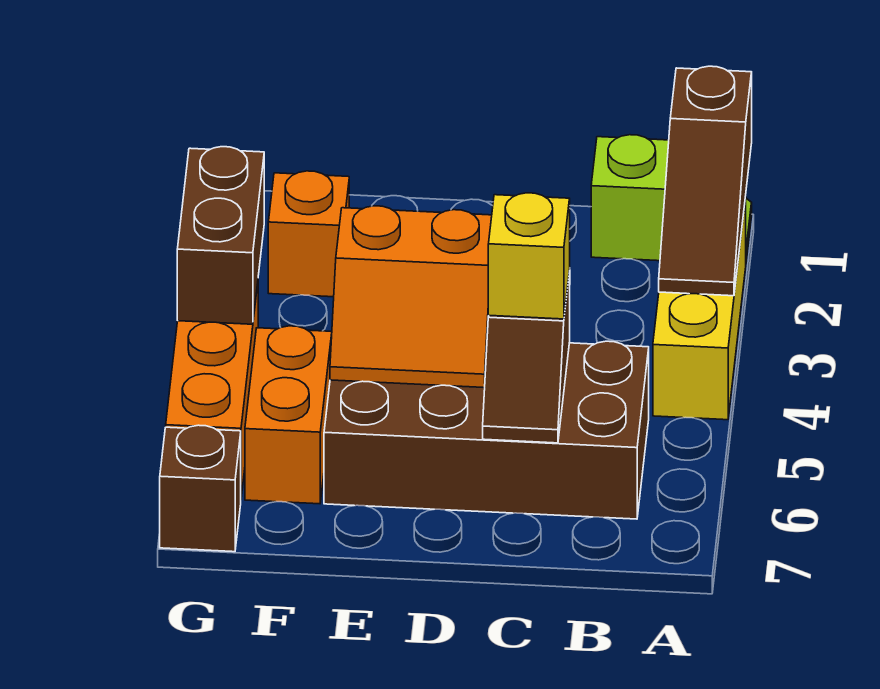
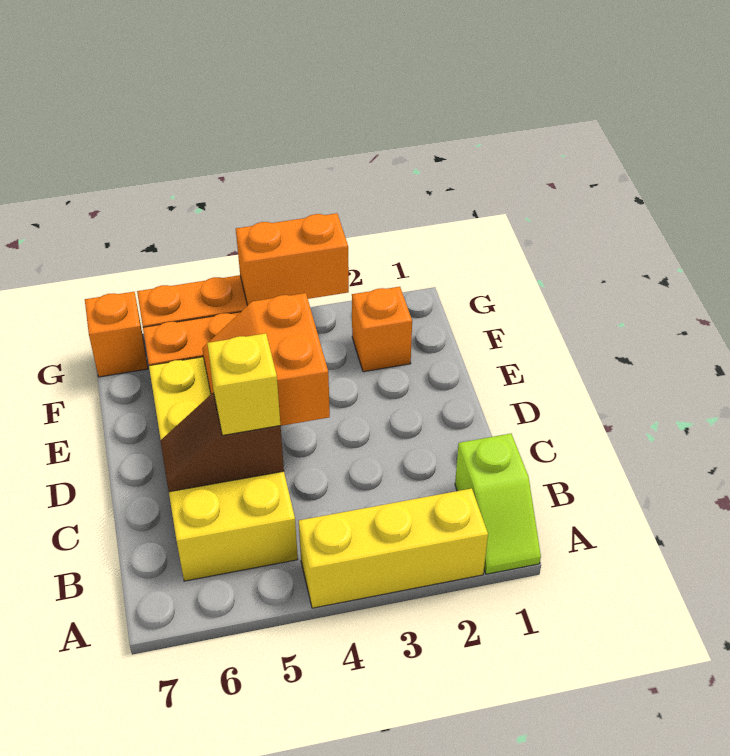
brown slope A1:A3 level 2 top 1 -> none
brown brick B5:E6 level 1 -> yellow brick B5:E6 level 1
brown brick G3:G4 level 2 -> orange brick G3:G4 level 2
brown brick G7 level 1 -> orange brick G7 level 1

